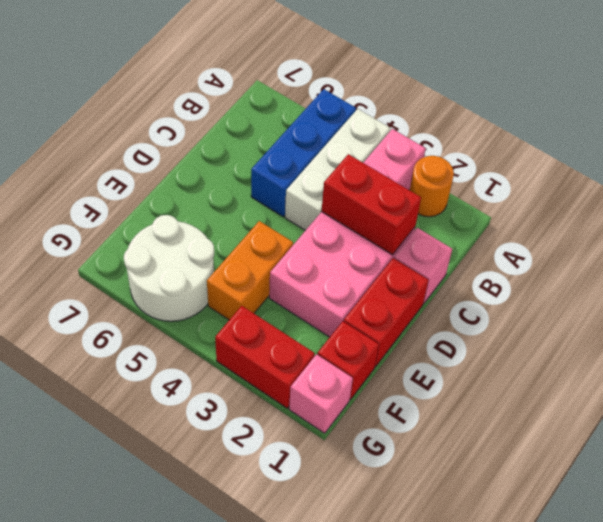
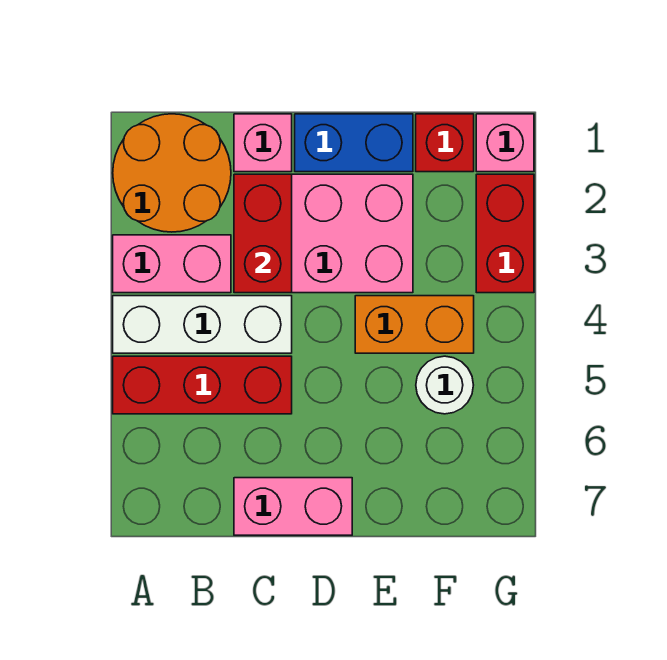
orange round brick A2 level 1 -> orange round brick A1:B2 level 1
blue brick A5:C5 level 1 -> red brick A5:C5 level 1
none -> pink brick C7:D7 level 1
red brick D1:E1 level 1 -> blue brick D1:E1 level 1
white round brick F5:G6 level 1 -> white round brick F5 level 1

